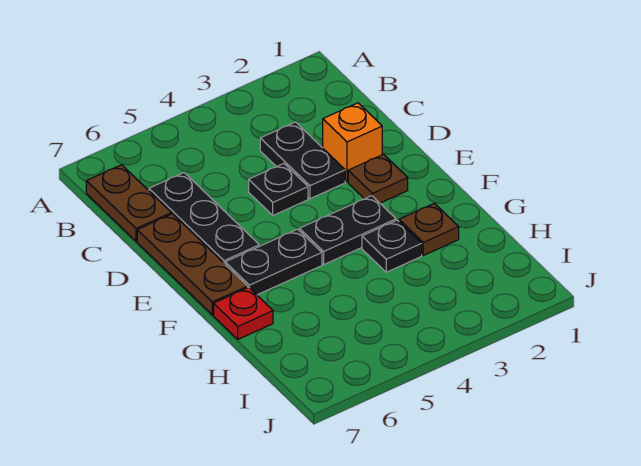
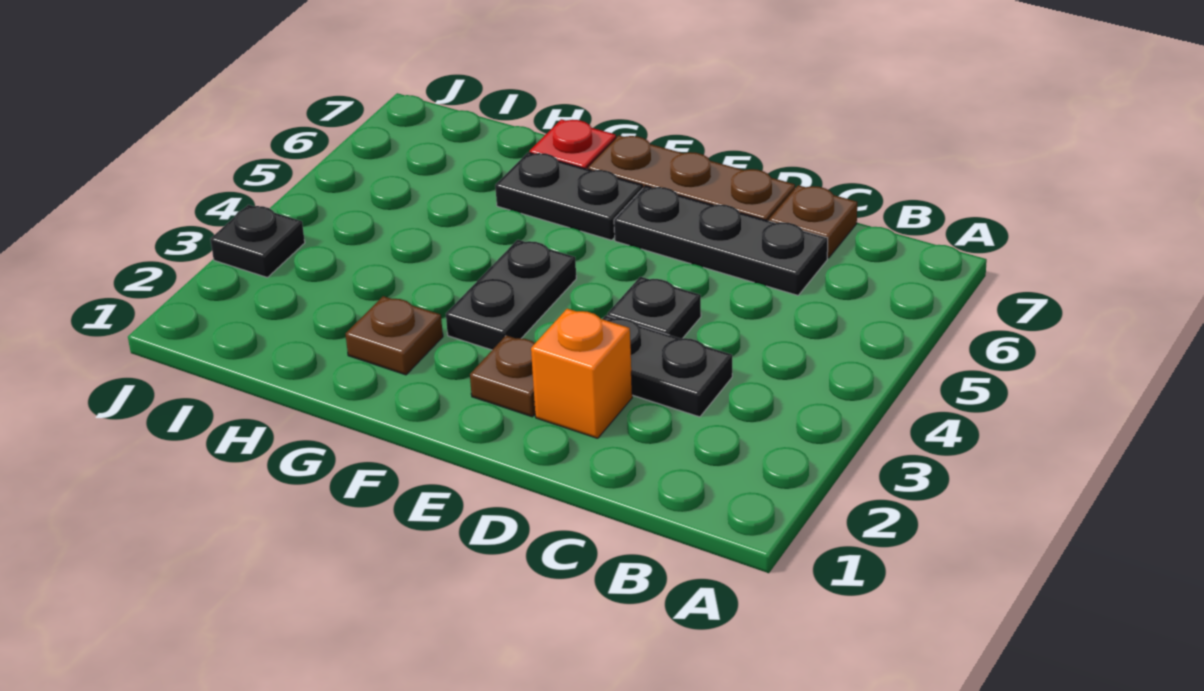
brown plate B7:C7 level 1 -> brown plate C7 level 1
black plate F5:F6 level 1 -> black plate F6:G6 level 1
black plate G3 level 1 -> black plate J3 level 1

